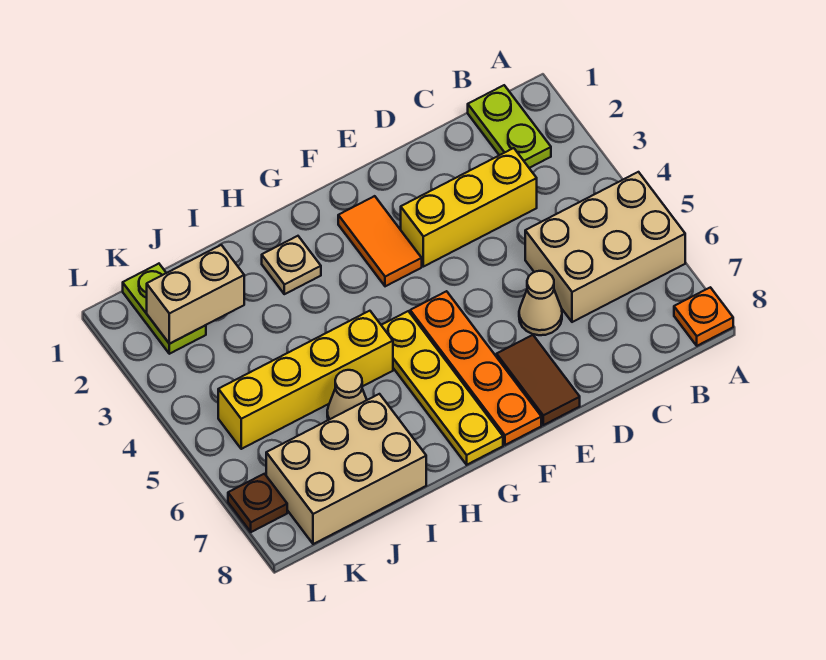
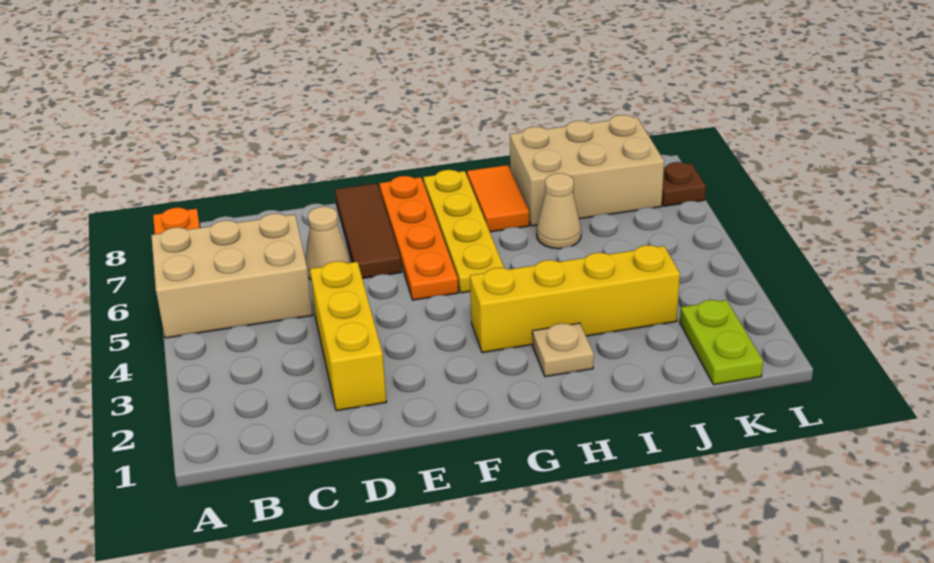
lime plate B1:B2 level 1 -> none
yellow brick C3:E3 level 1 -> yellow brick D2:D4 level 1
brown tile E7:E8 level 1 -> brown tile E6:E8 level 1
orange tile F2:F3 level 1 -> orange tile H7:H8 level 1
yellow brick H5:K5 level 1 -> yellow brick G3:J3 level 1
tan brick J2:K2 level 2 -> none

